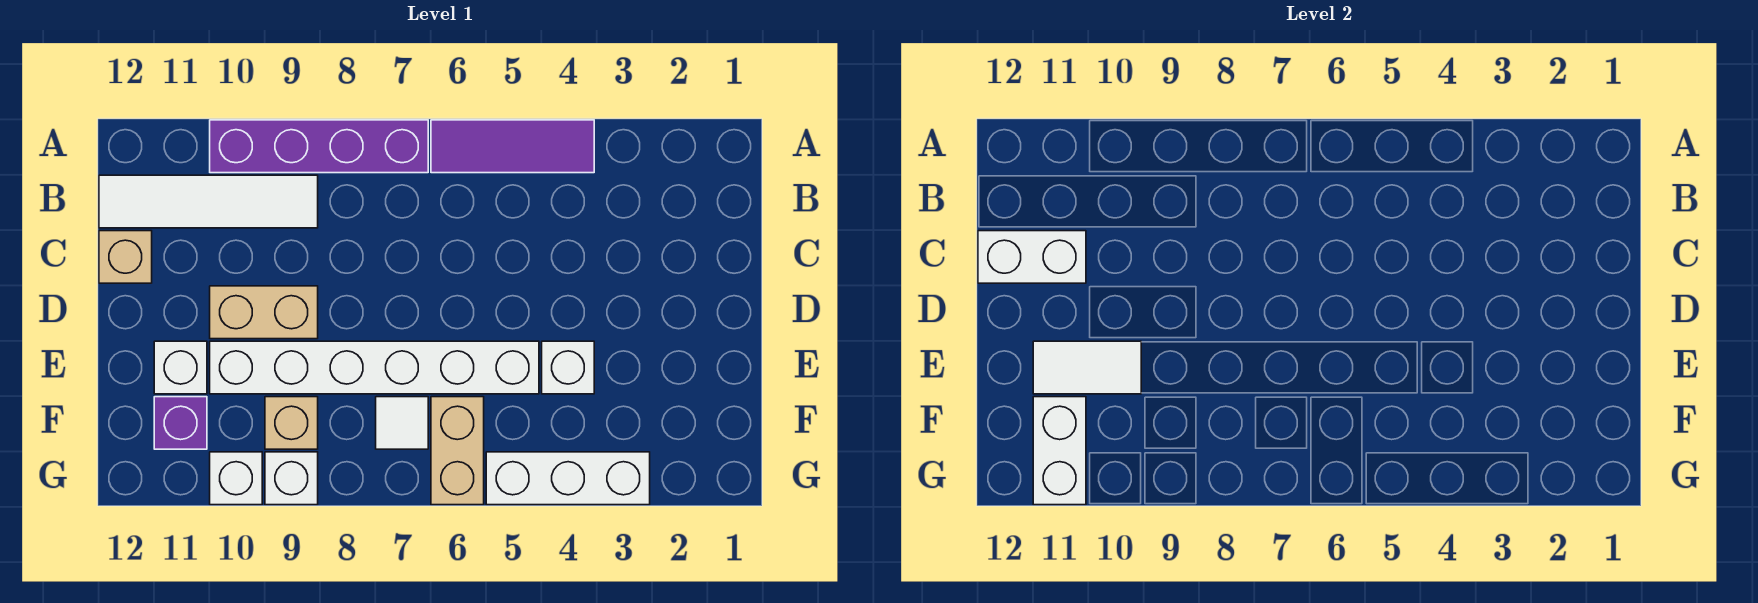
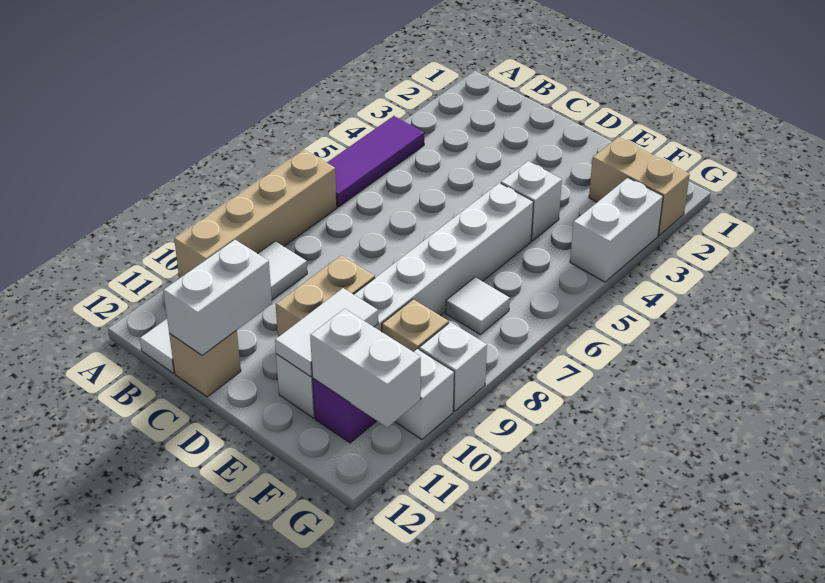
purple brick A7:A10 level 1 -> tan brick A7:A10 level 1
tan brick F6:G6 level 1 -> tan brick F2:G2 level 1
white brick G3:G5 level 1 -> white brick G3:G4 level 1

